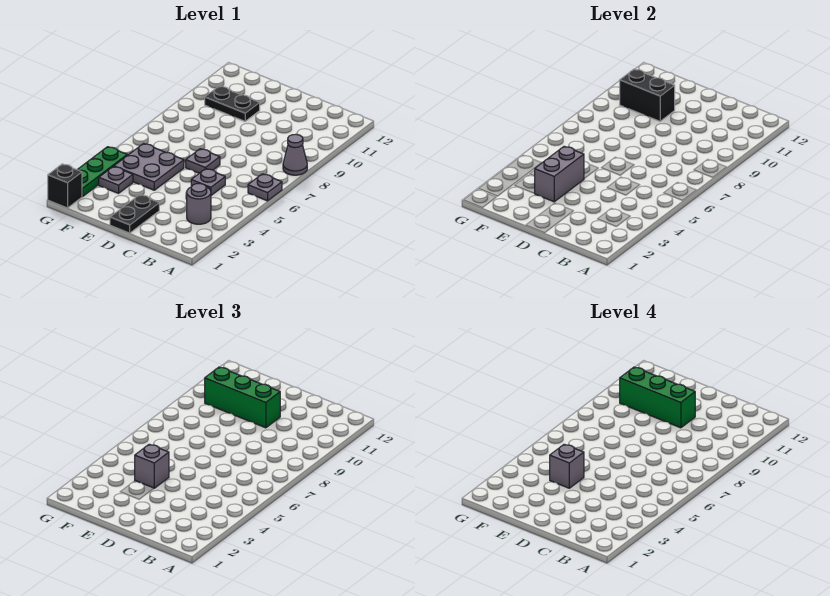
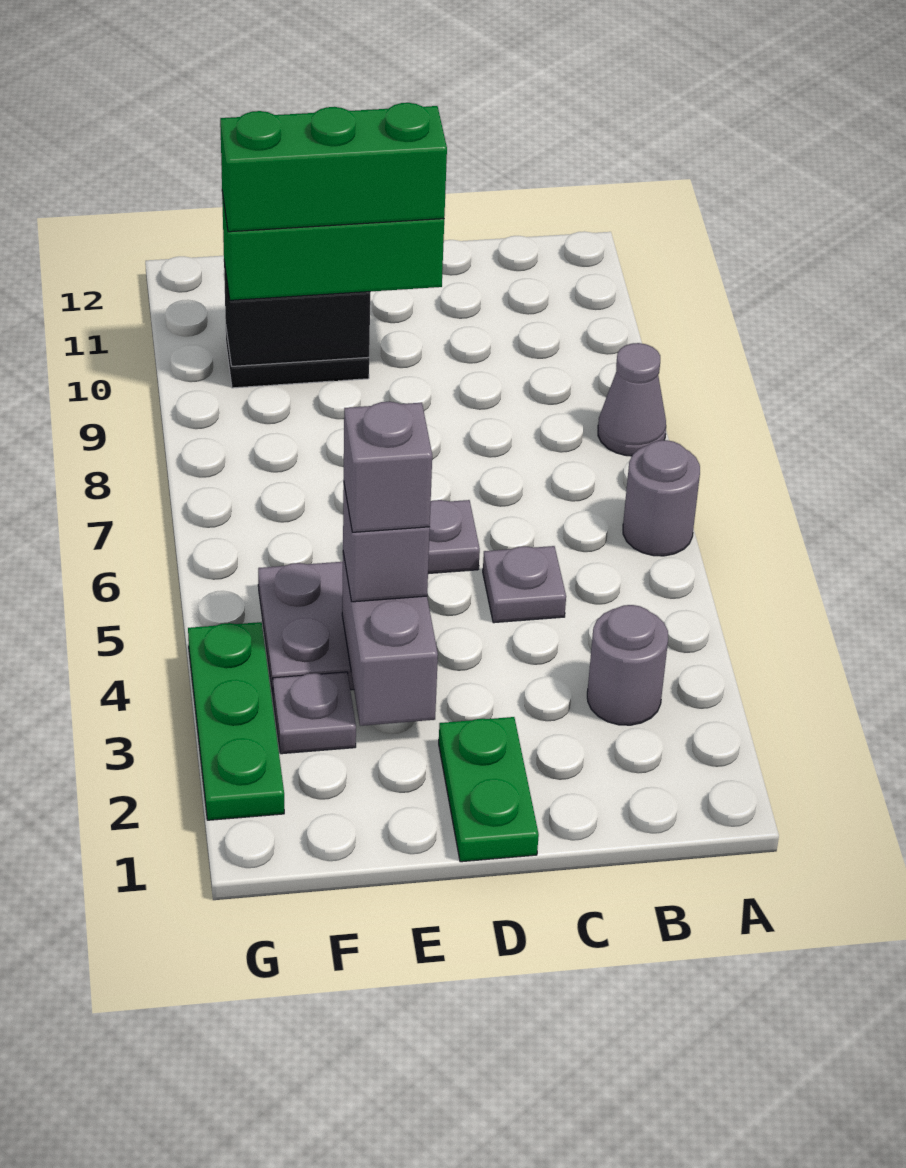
grey plate A6 level 1 -> grey round brick A6 level 1
black plate D1:D2 level 1 -> green plate D1:D2 level 1
black brick G1 level 1 -> none

